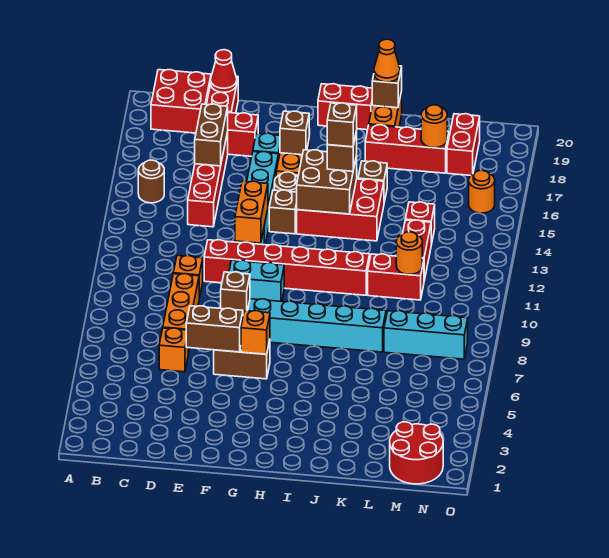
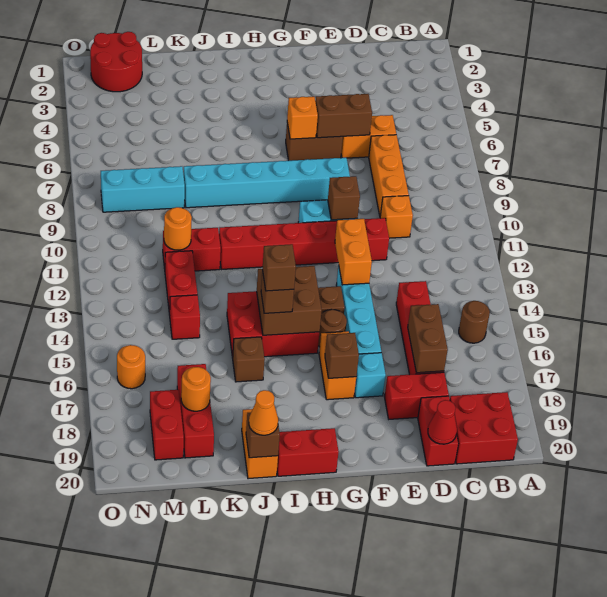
orange brick D6 level 1 -> orange brick D6:E6 level 1
brown brick F8 level 2 -> brown brick F10 level 2
red brick J18:L18 level 1 -> red brick L17:L19 level 1

